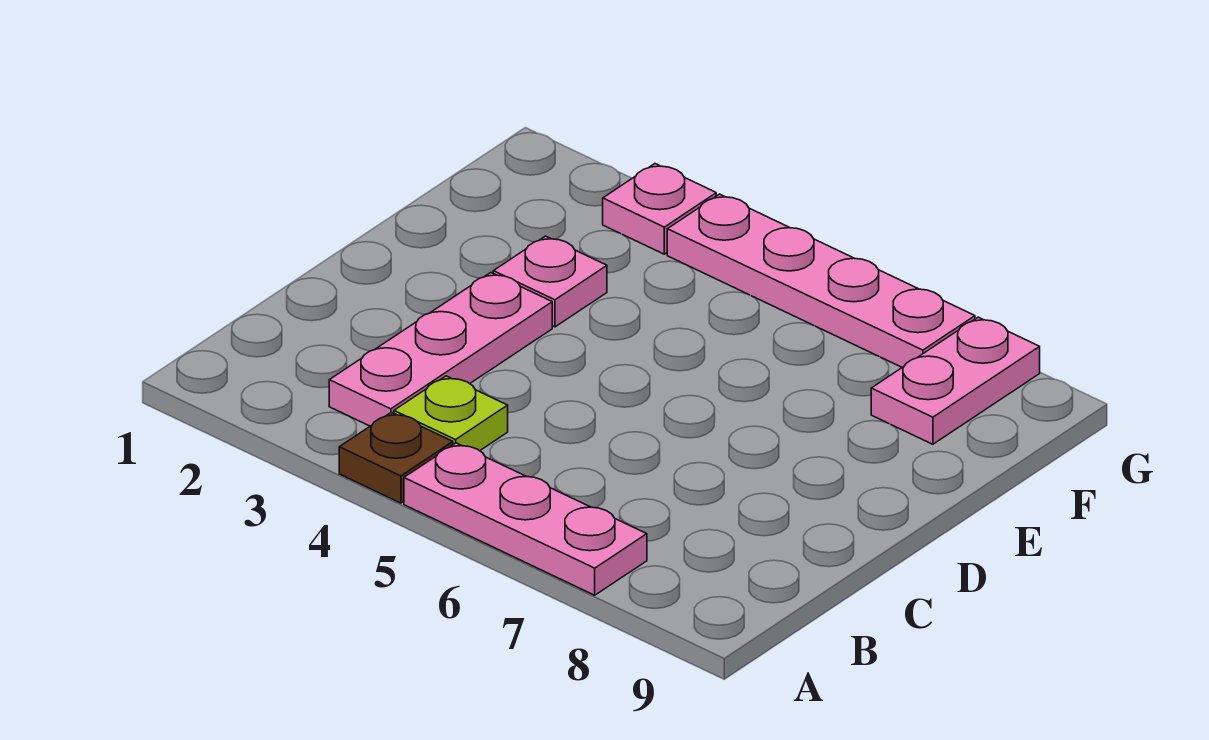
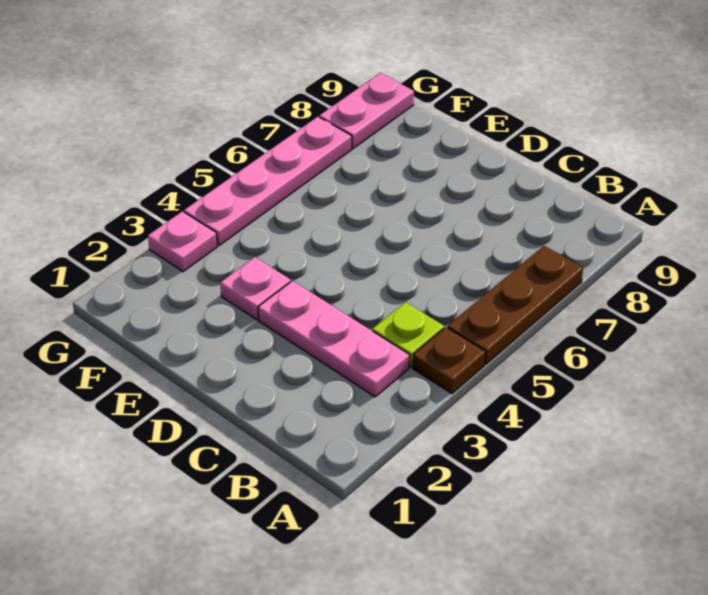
pink plate A5:A7 level 1 -> brown plate A5:A7 level 1
pink plate F8:G8 level 1 -> pink plate G8:G9 level 1

